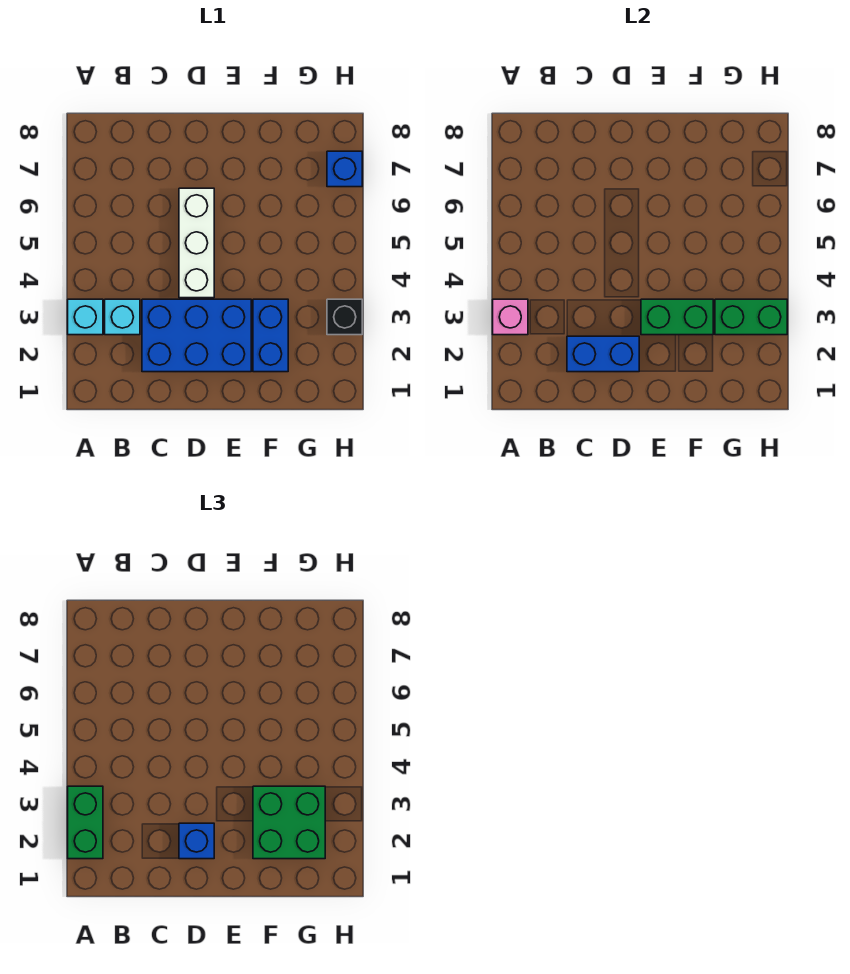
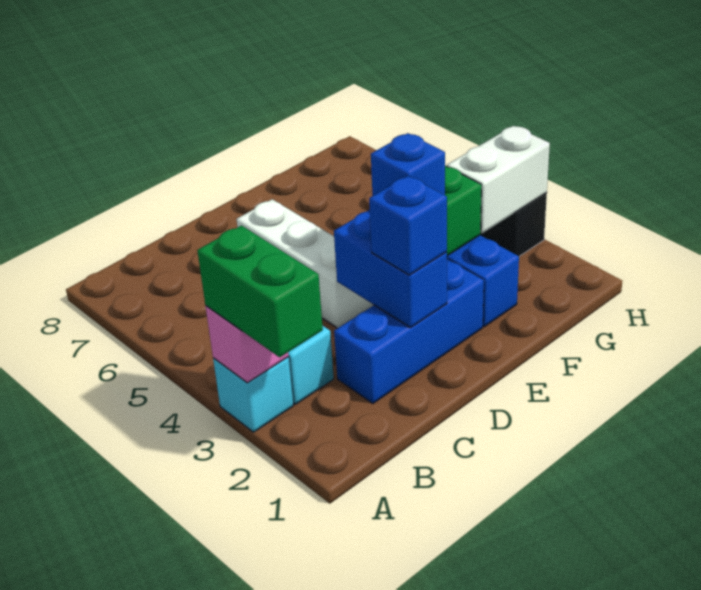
blue brick C2:E3 level 1 -> blue brick C2:E2 level 1
blue brick C2:D2 level 2 -> blue brick D2:D3 level 2
green brick F2:G3 level 3 -> none
green brick G3:H3 level 2 -> white brick G3:H3 level 2
blue brick H7 level 1 -> blue brick E3 level 3

